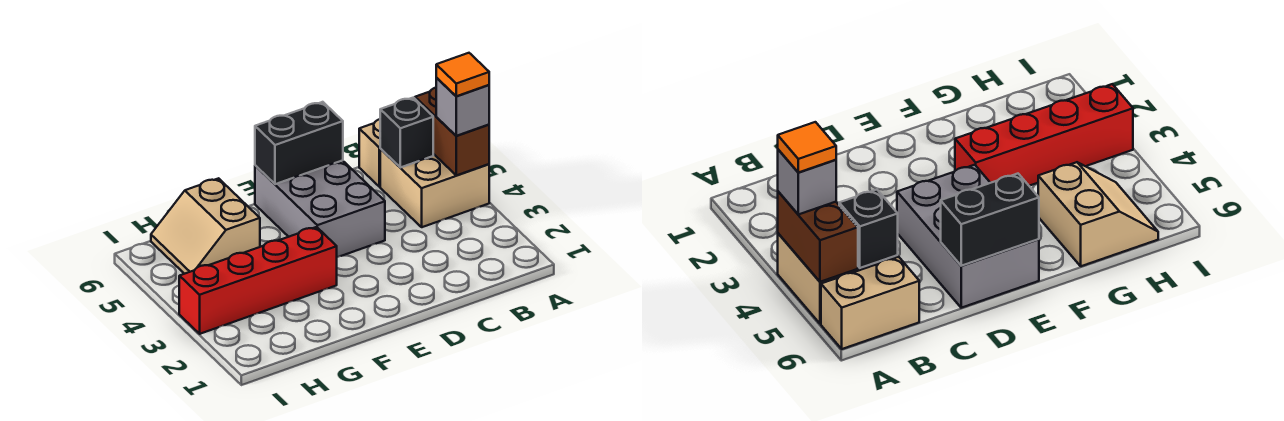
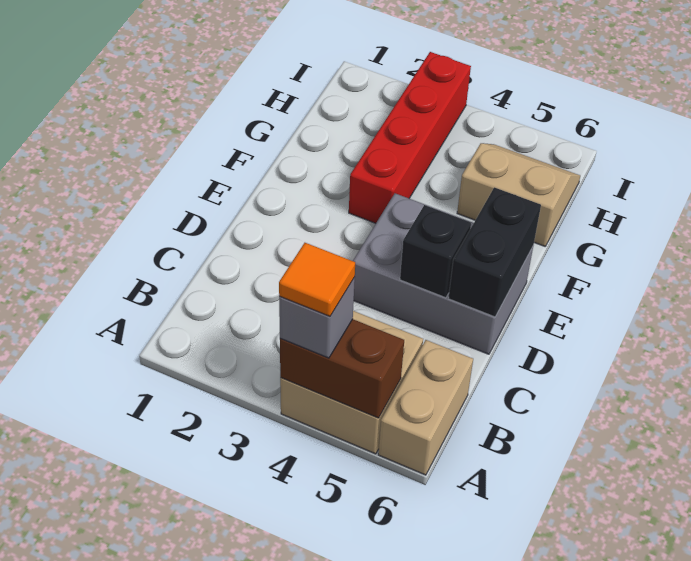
black brick B5 level 2 -> black brick D5 level 2

